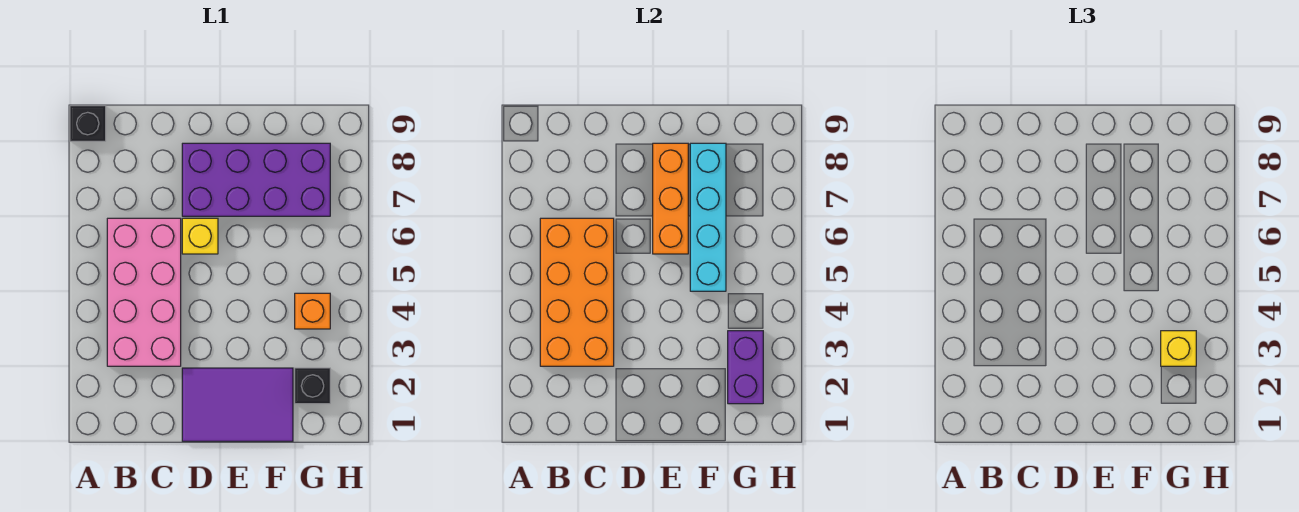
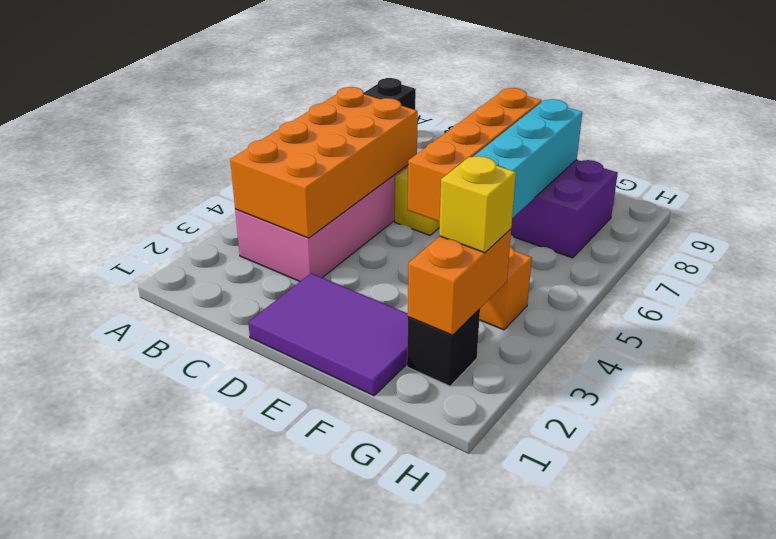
orange brick E6:E8 level 2 -> orange brick E5:E8 level 2
purple brick G2:G3 level 2 -> orange brick G2:G3 level 2

